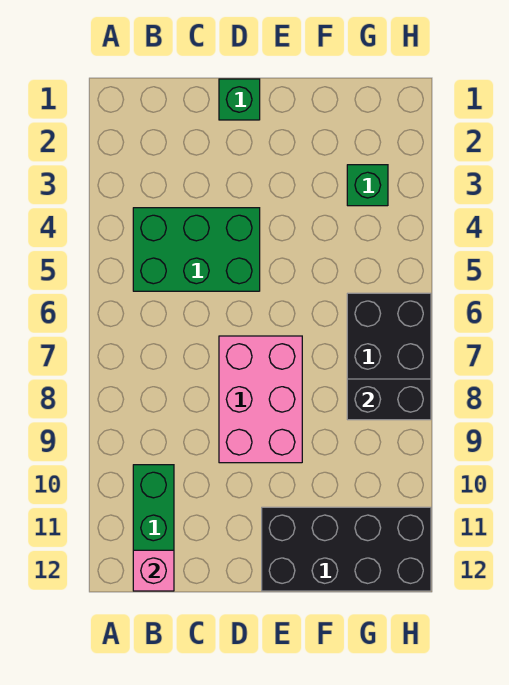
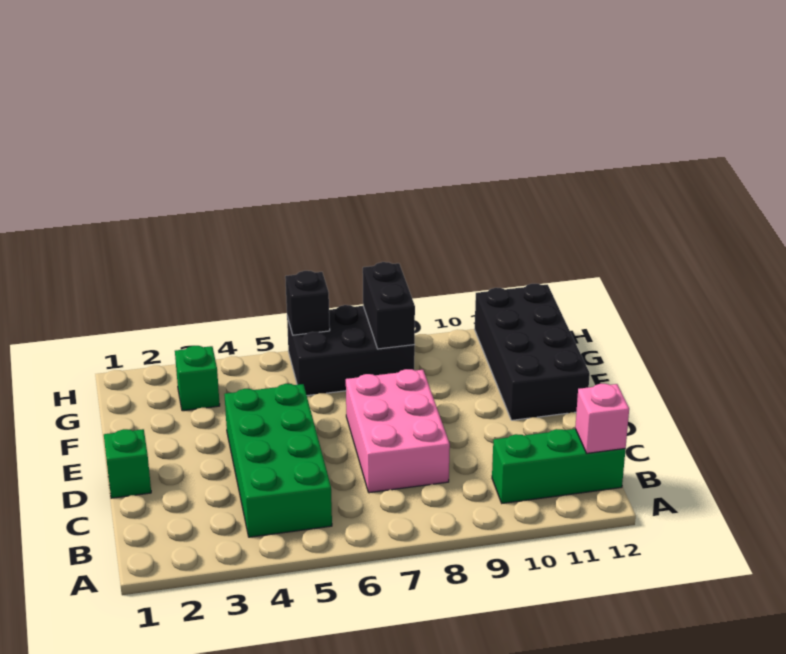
green brick B4:D5 level 1 -> green brick B4:E5 level 1
pink brick D7:E9 level 1 -> pink brick C7:E8 level 1
none -> black brick H6 level 2

